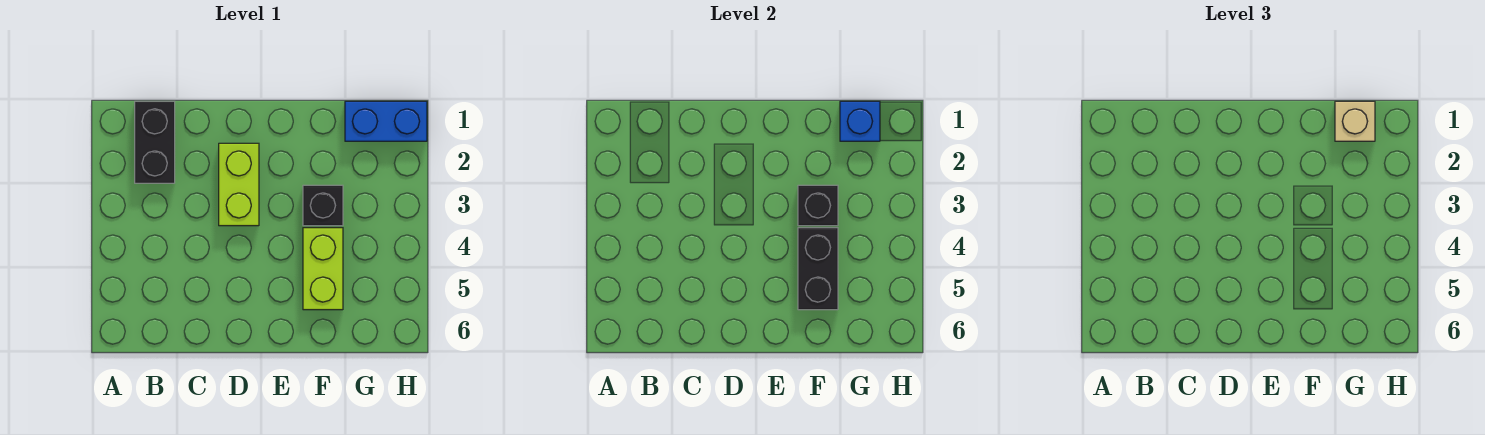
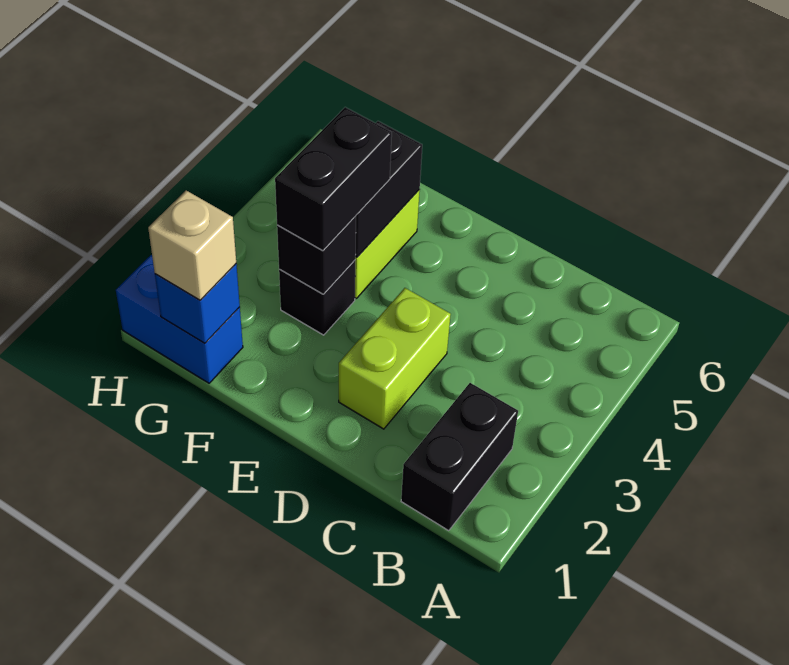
none -> black brick F3:F4 level 3

